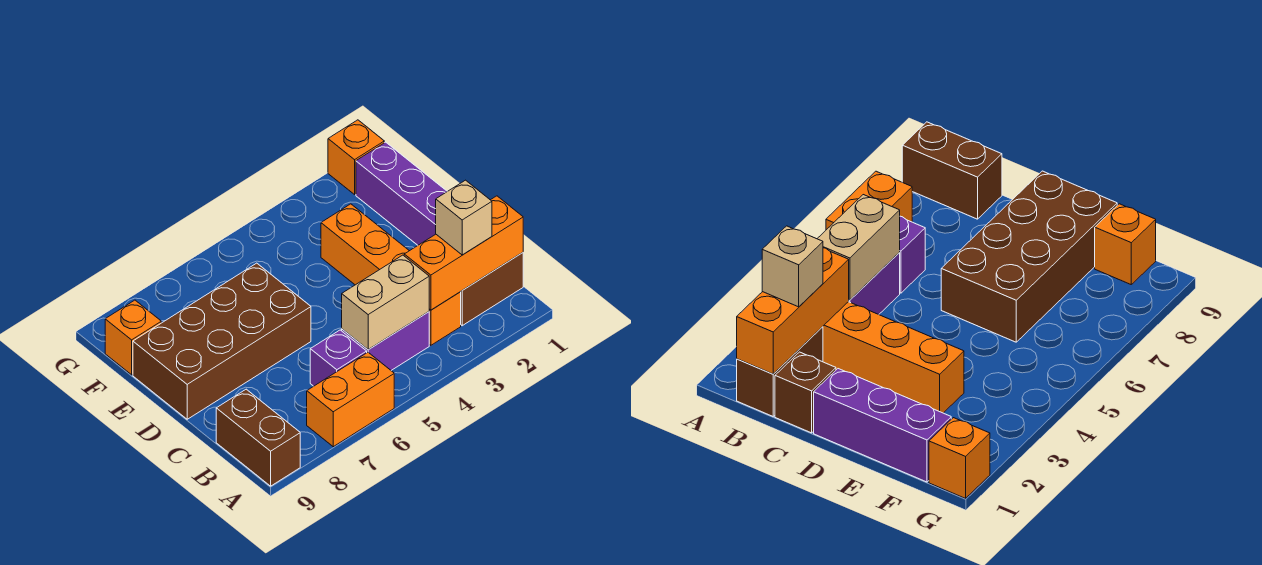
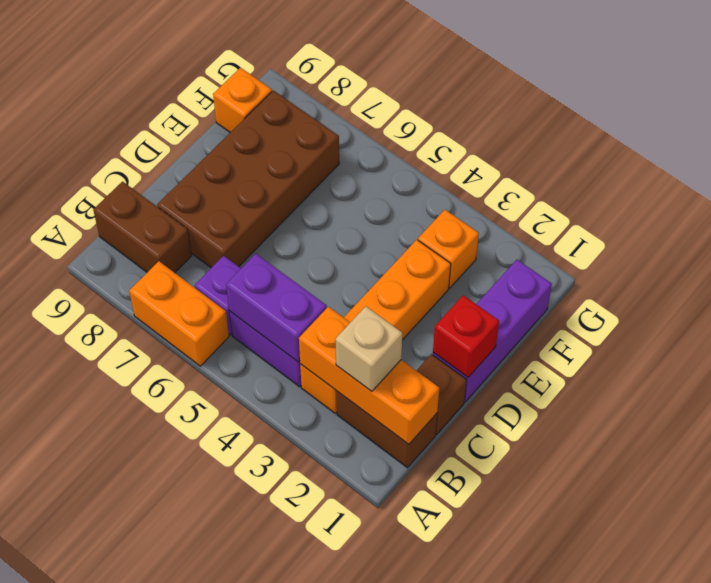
brown brick A9:B9 level 1 -> brown brick B8:B9 level 1
tan brick B4:B5 level 2 -> purple brick B4:B5 level 2
none -> red brick D1 level 2
brown brick D6:E9 level 1 -> brown brick C7:F8 level 1
orange brick G1 level 1 -> orange brick F3 level 1

